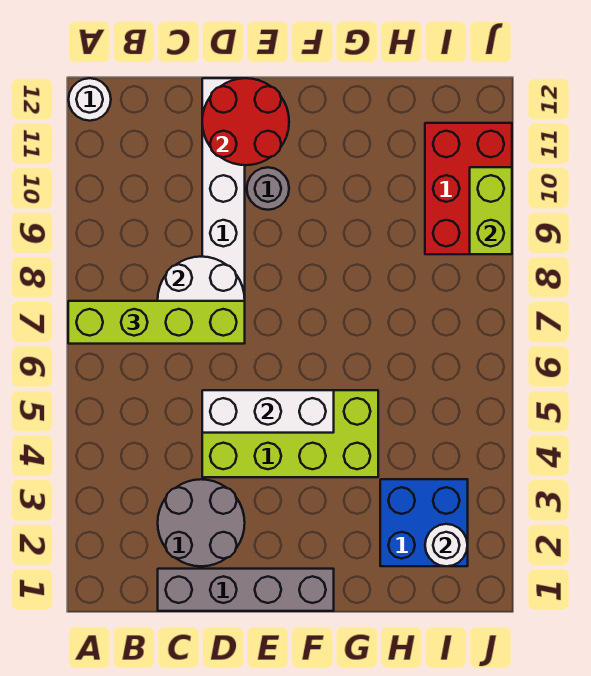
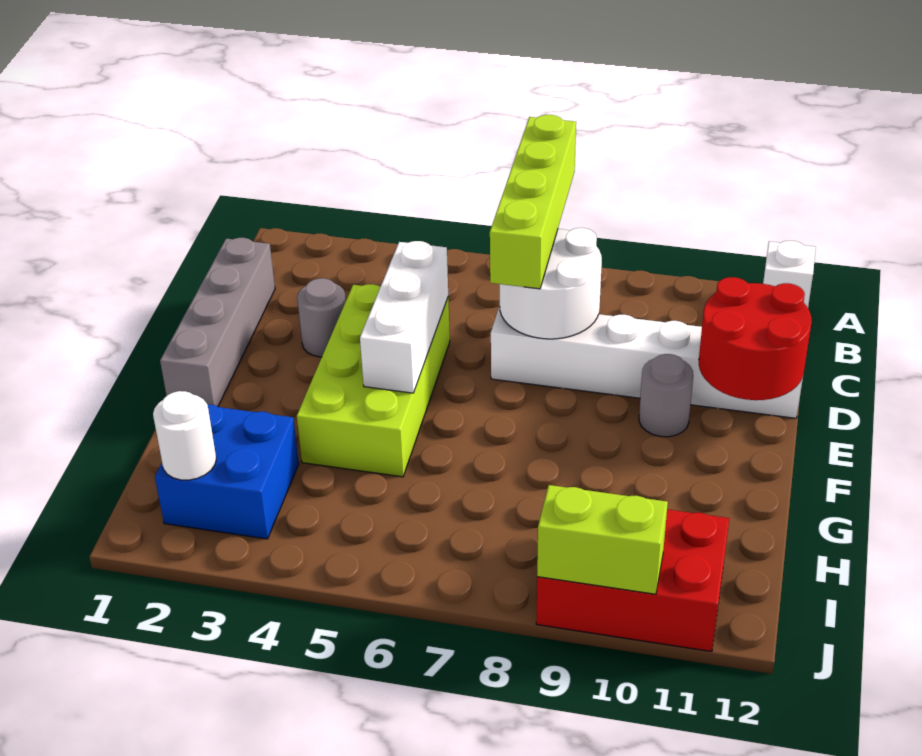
white round brick A12 level 1 -> white brick A12 level 1
grey round brick C2:D3 level 1 -> grey round brick D3 level 1

